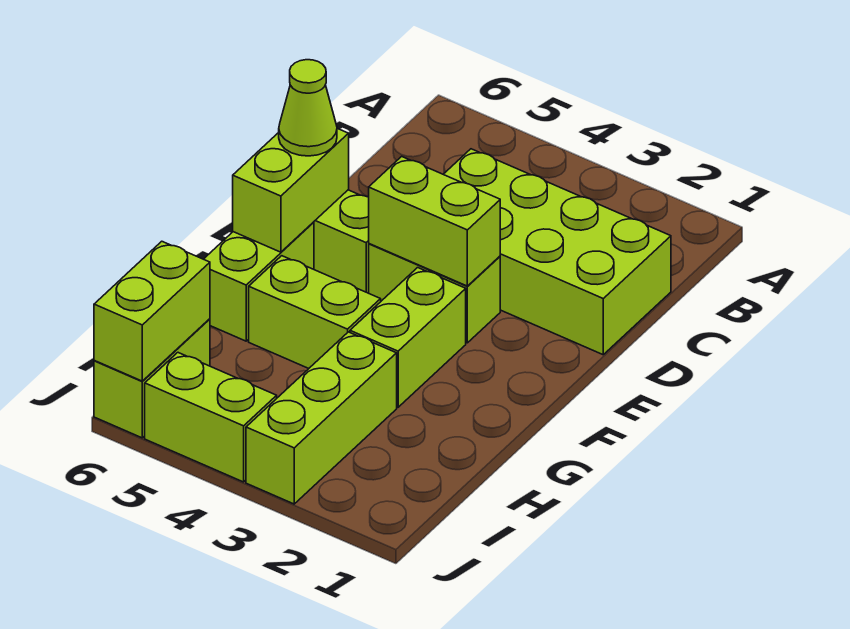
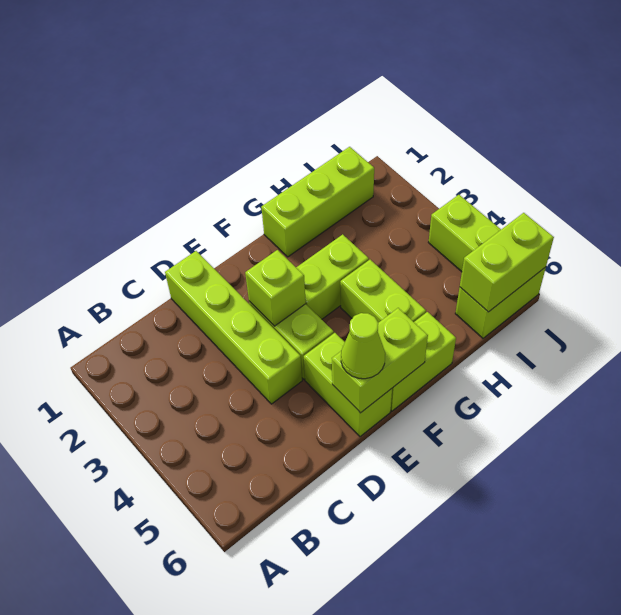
lime brick C1:D4 level 1 -> lime brick D1:D4 level 1
lime brick E3:E4 level 2 -> lime brick E3 level 2
lime brick H3:J3 level 1 -> lime brick G1:I1 level 1

